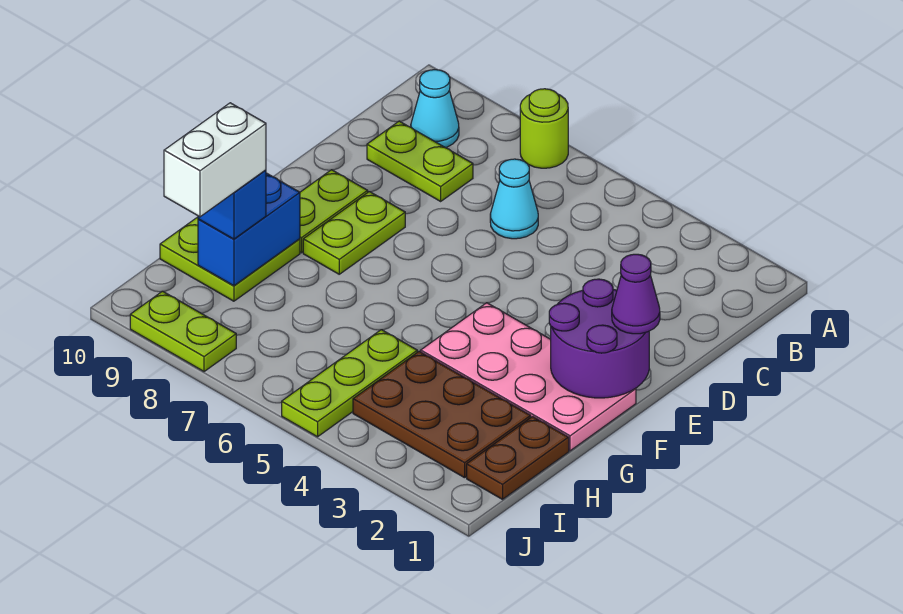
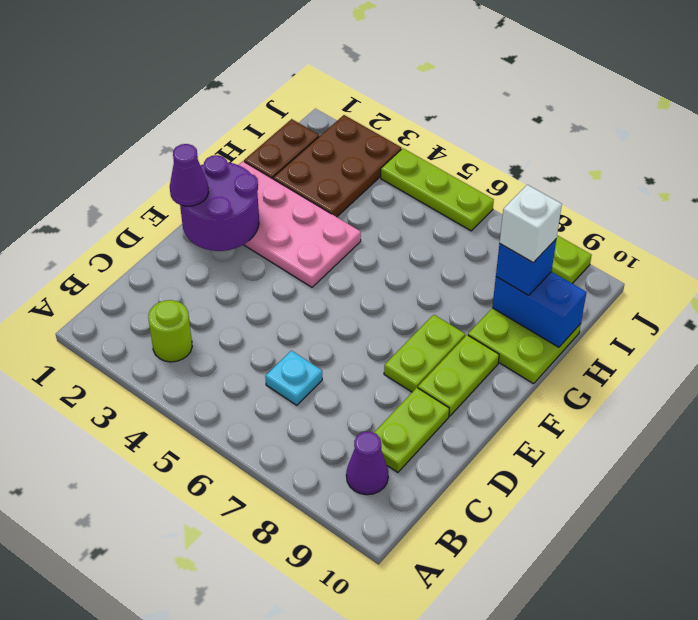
lime round brick A7 level 1 -> lime round brick B3 level 1
cyan cone B9 level 1 -> purple cone B9 level 1
cyan cone C6 level 1 -> cyan plate C6 level 1
lime plate C8:C9 level 1 -> lime plate C9:D9 level 1
blue brick G9:H9 level 2 -> blue brick H9:H10 level 2
brown plate H2:I4 level 1 -> brown plate H2:J3 level 1
lime plate H5:J5 level 1 -> lime plate J4:J6 level 1
white brick H9:I9 level 4 -> white brick H9 level 4

